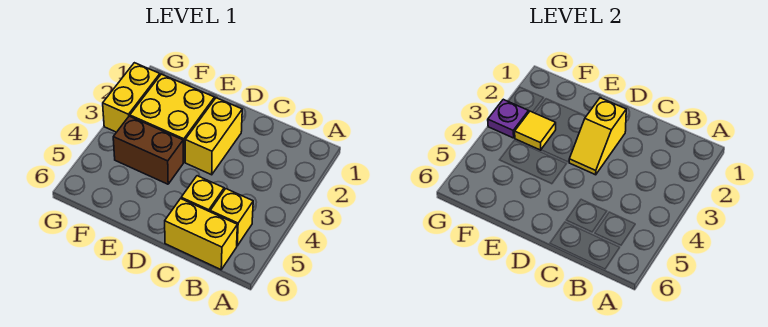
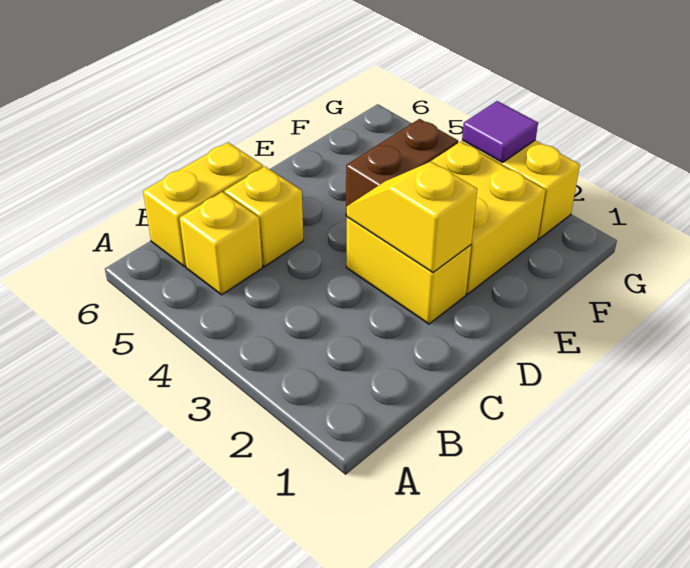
yellow tile F3 level 2 -> none
purple plate G3 level 2 -> purple tile G3 level 2

